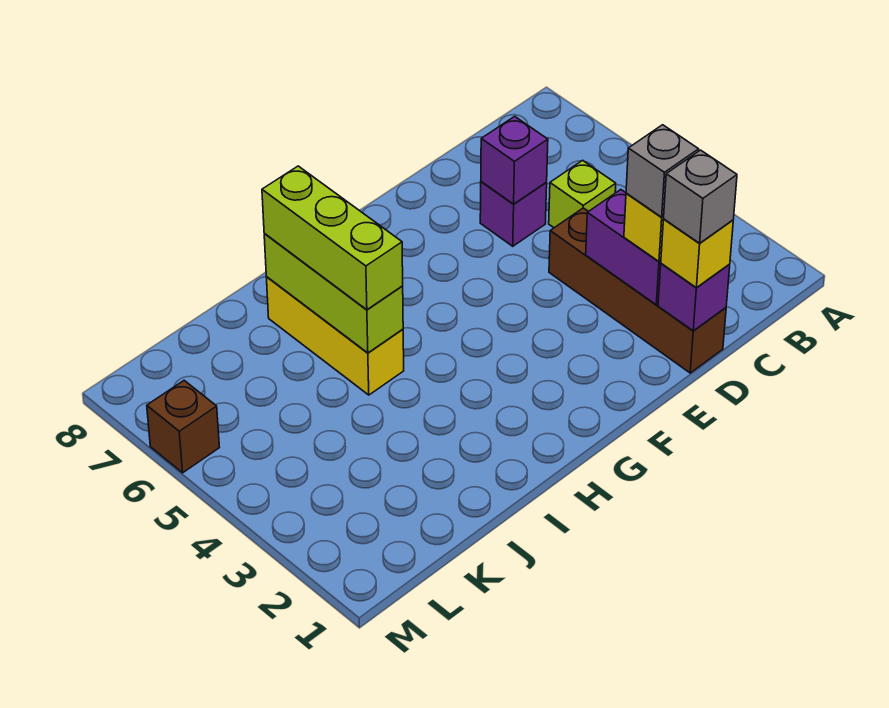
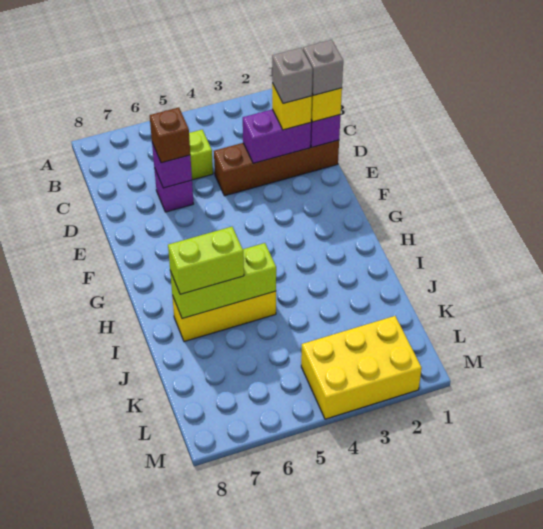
lime brick I5:I7 level 3 -> lime brick I6:I7 level 3
none -> yellow brick L2:M4 level 1
brown brick M6 level 1 -> brown brick D6 level 3

